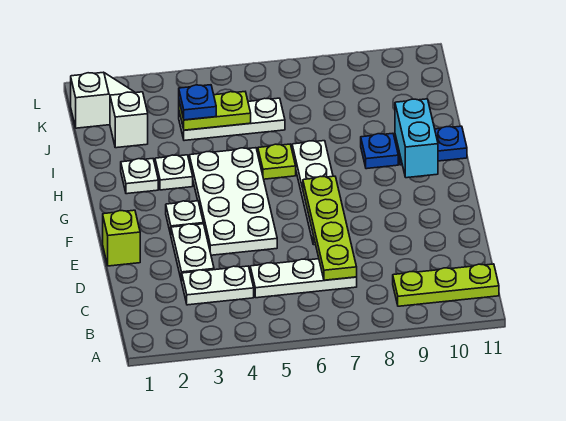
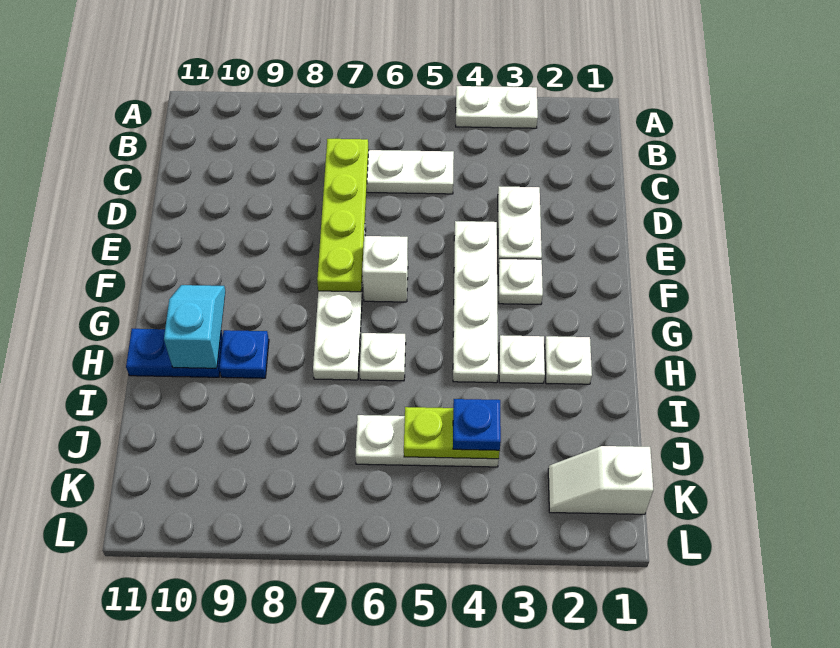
lime plate B9:B11 level 1 -> none
white plate C3:C4 level 1 -> white plate A3:A4 level 1
lime brick E1 level 1 -> none
white plate E4:H5 level 1 -> white plate E4:H4 level 1
cyan brick G10:H10 level 2 -> cyan slope G10:H10 level 2 top H
lime plate H6 level 1 -> white plate H6 level 1
white brick J2 level 1 -> white brick F6 level 1

